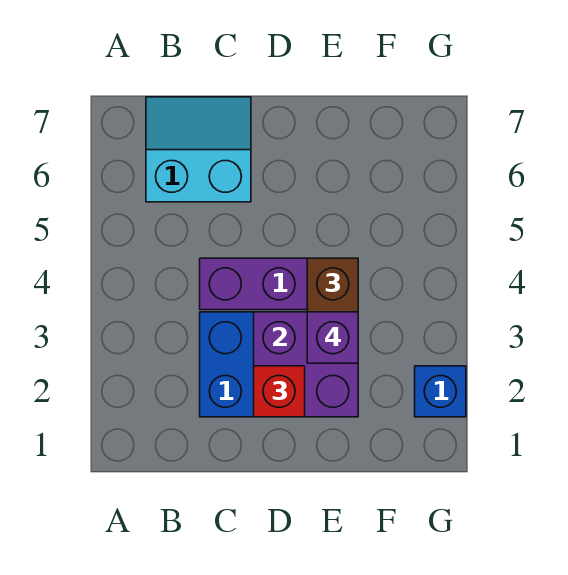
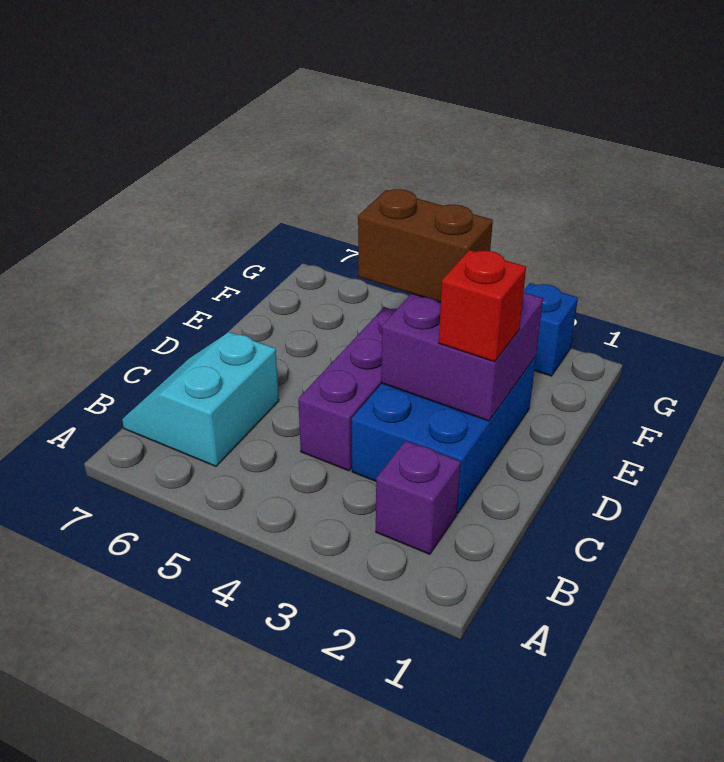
purple brick E3 level 4 -> purple brick B2 level 1

